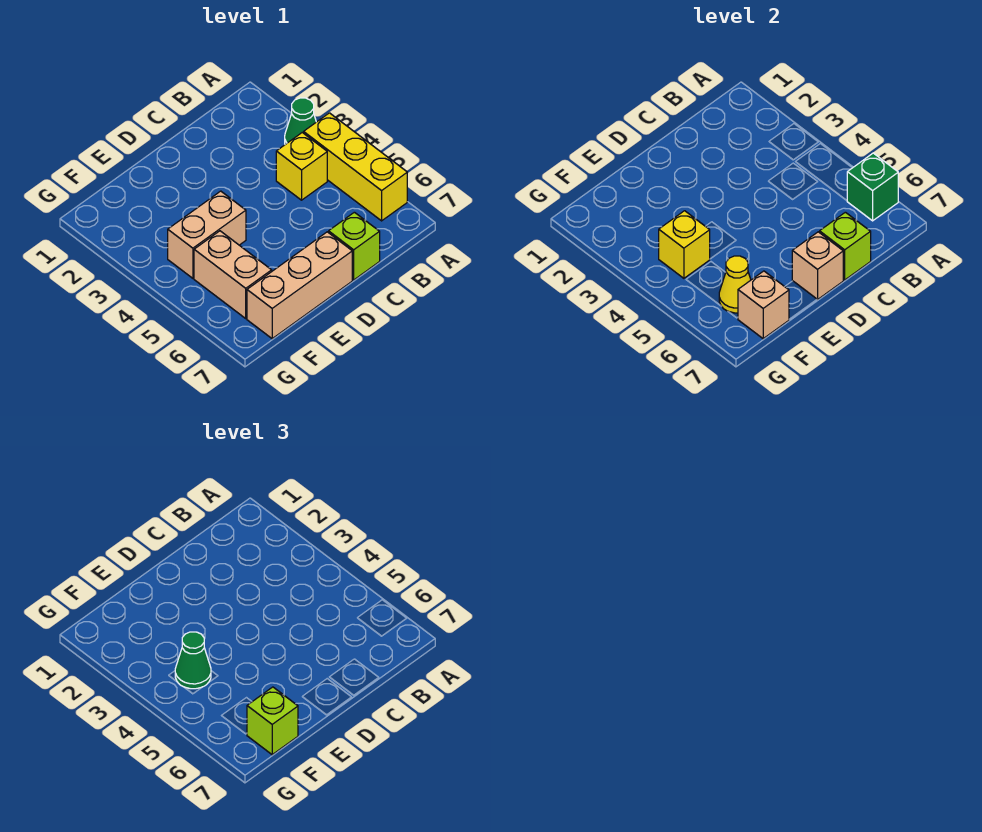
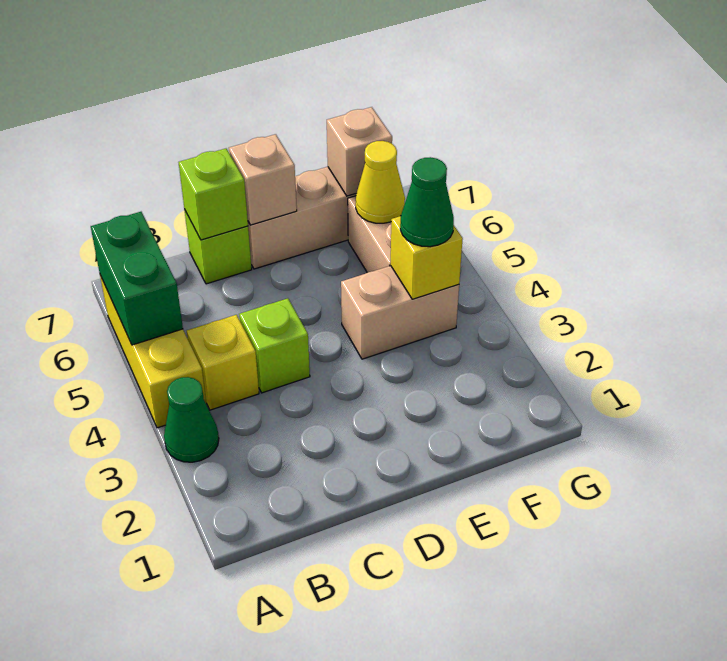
green brick A6 level 2 -> green brick A5:A6 level 2
lime brick F7 level 3 -> lime brick C4 level 1

